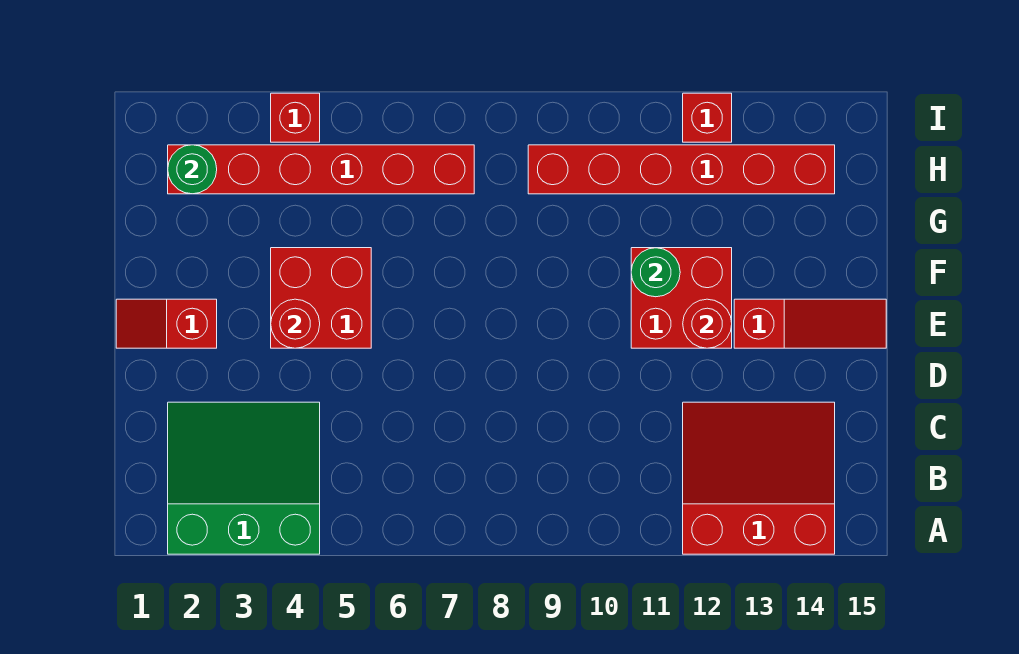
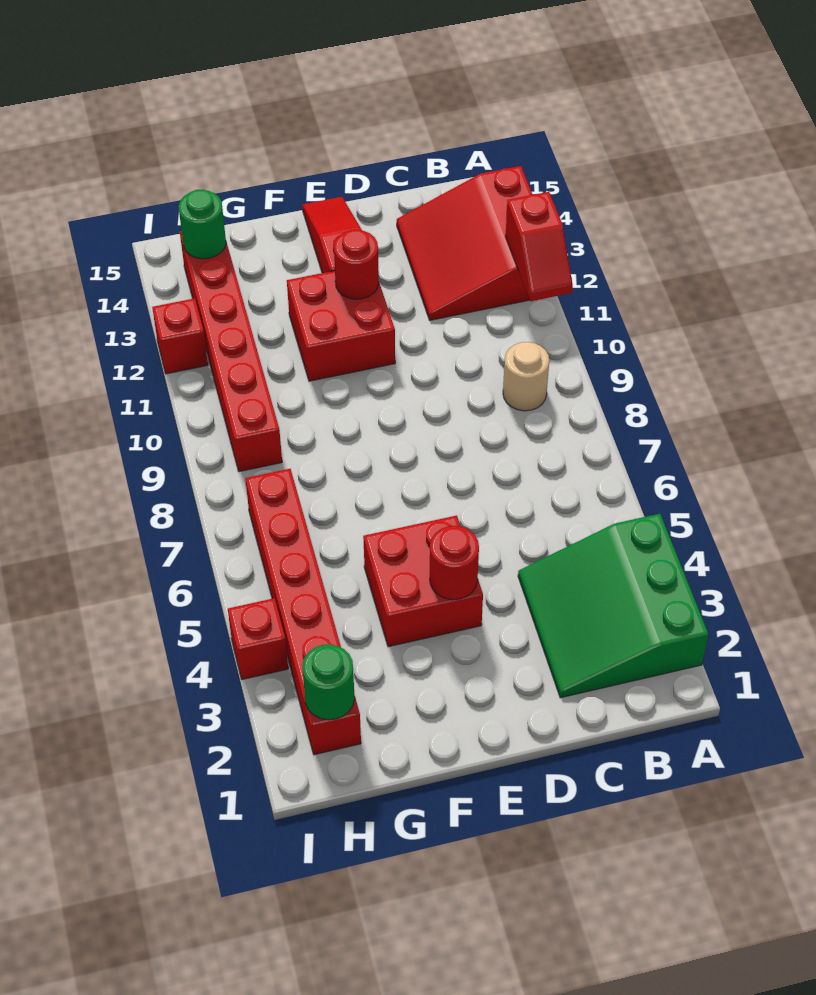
none -> tan round brick B9 level 1
red slope E1:E2 level 1 top 2 -> red slope A11:A12 level 2 top 12
green round brick F11 level 2 -> green round brick H14 level 2

